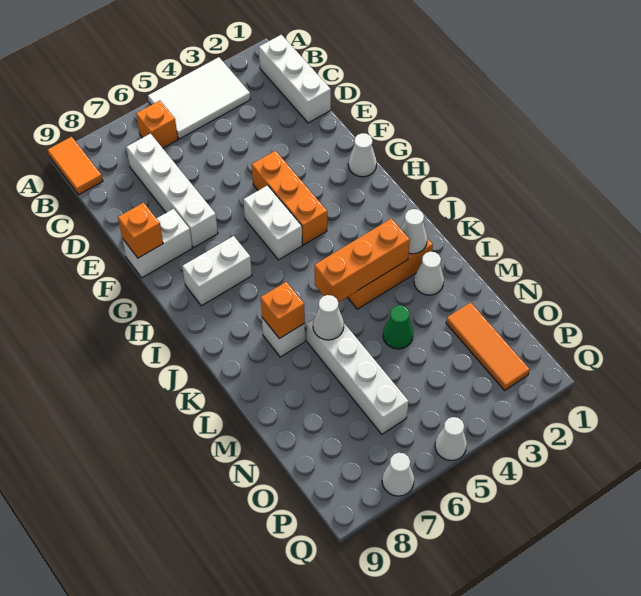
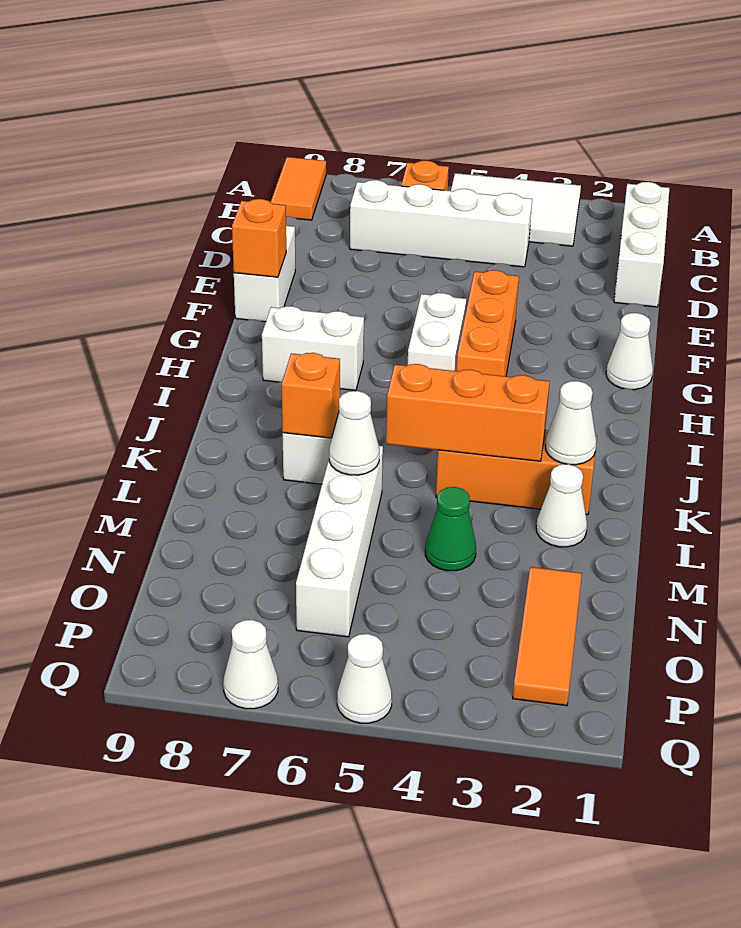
white brick C7:F7 level 1 -> white brick C4:C7 level 1
white brick F8:F9 level 1 -> white brick E9:F9 level 1

